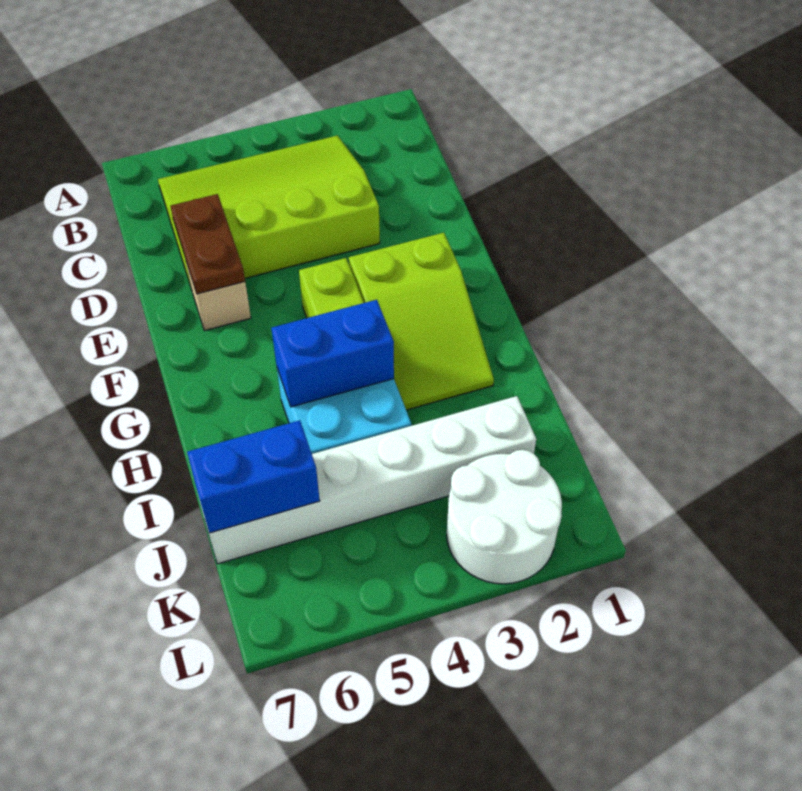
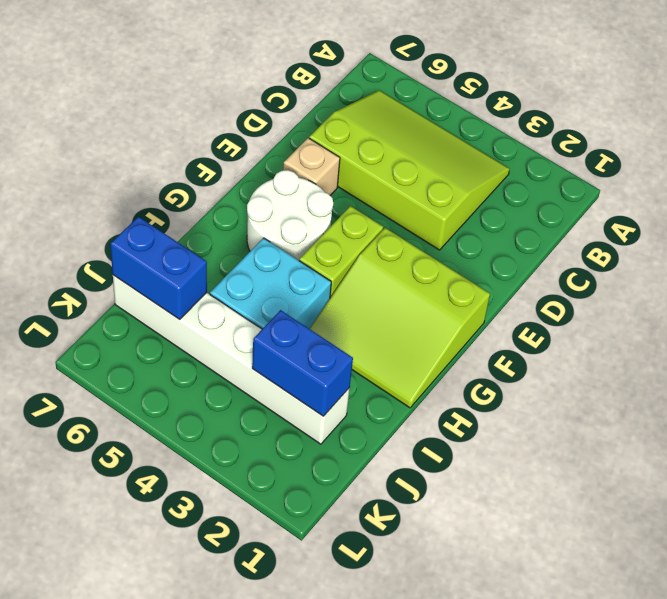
brown plate D6:E6 level 2 -> none
lime slope F2:H3 level 1 top F -> lime slope F1:H3 level 1 top F
blue brick H4:H5 level 2 -> blue brick J2:J3 level 2
white round brick K2:L3 level 1 -> white round brick F5:G6 level 1

